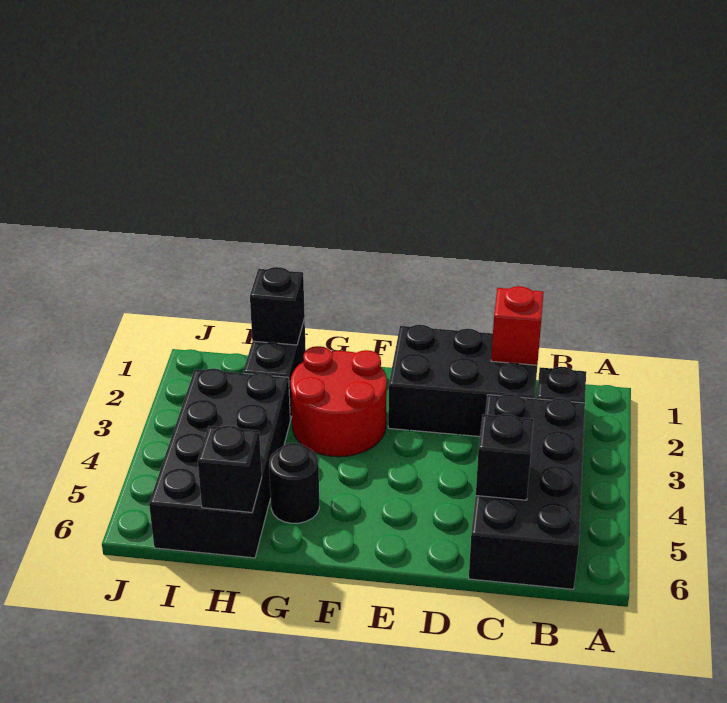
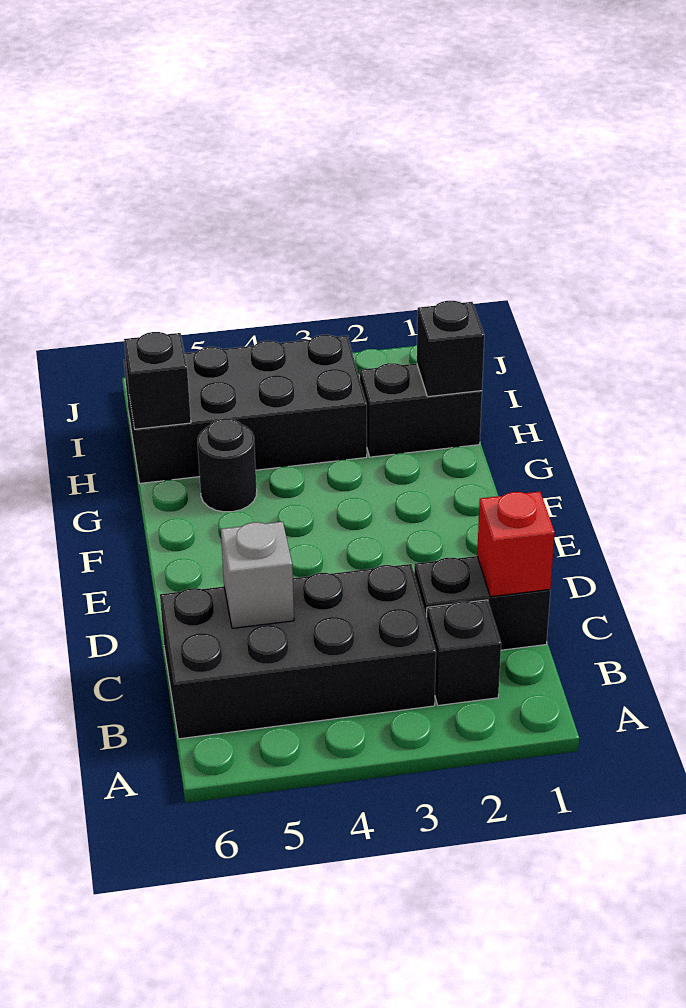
black brick C1:E2 level 1 -> black brick C1:C2 level 1
black brick C5 level 2 -> grey brick C5 level 2
red round brick F2:G3 level 1 -> none

